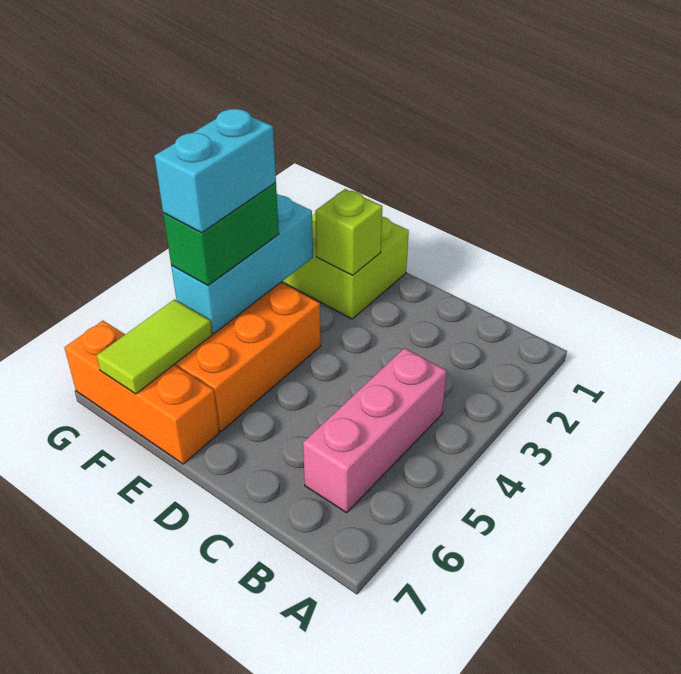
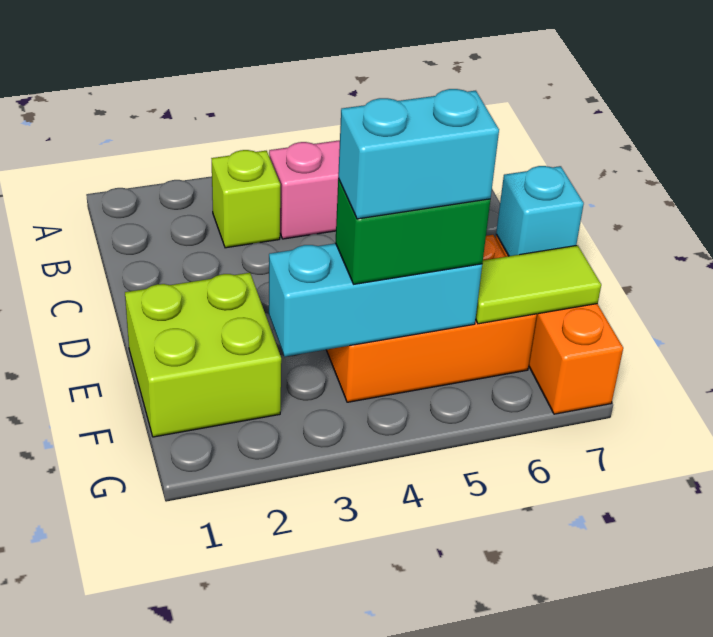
lime brick E2 level 2 -> lime brick B3 level 1
none -> cyan brick E7 level 2

